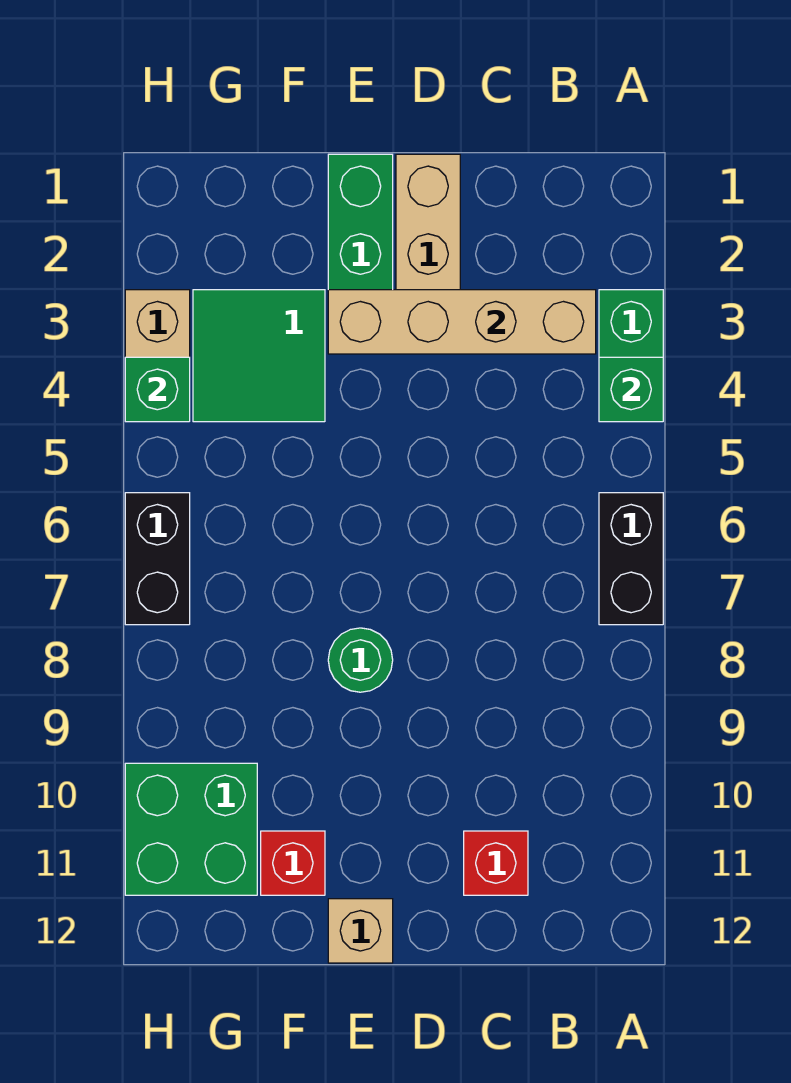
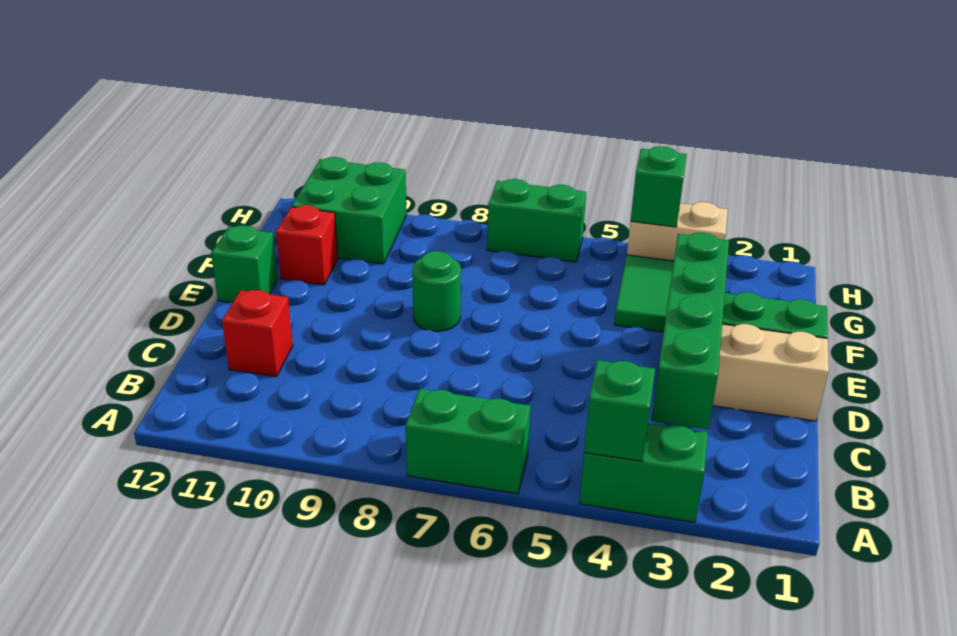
black brick A6:A7 level 1 -> green brick A6:A7 level 1
tan brick B3:E3 level 2 -> green brick B3:E3 level 2
tan brick E12 level 1 -> green brick E12 level 1
black brick H6:H7 level 1 -> green brick H6:H7 level 1

